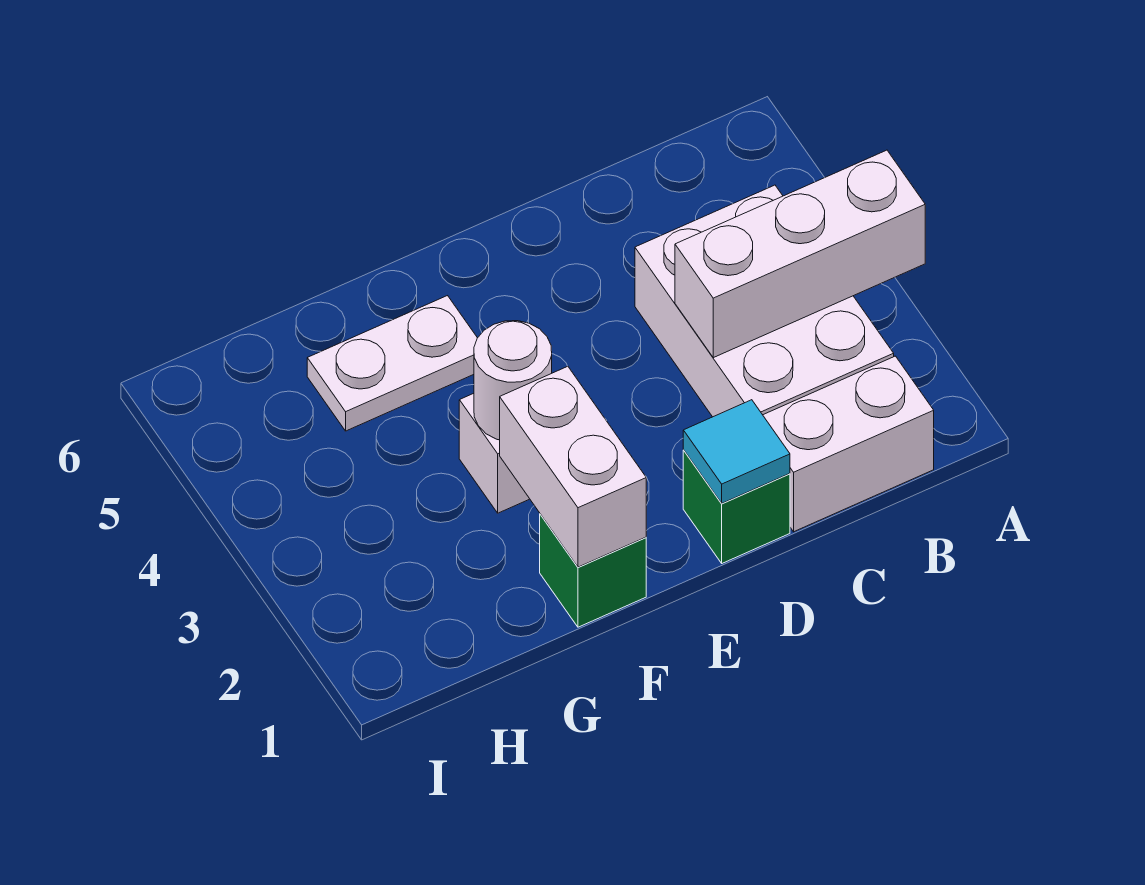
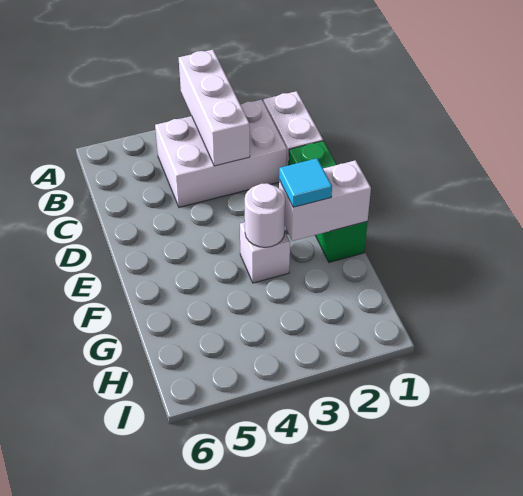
cyan tile D1 level 2 -> cyan tile F2 level 3
white plate F5:G5 level 1 -> none

